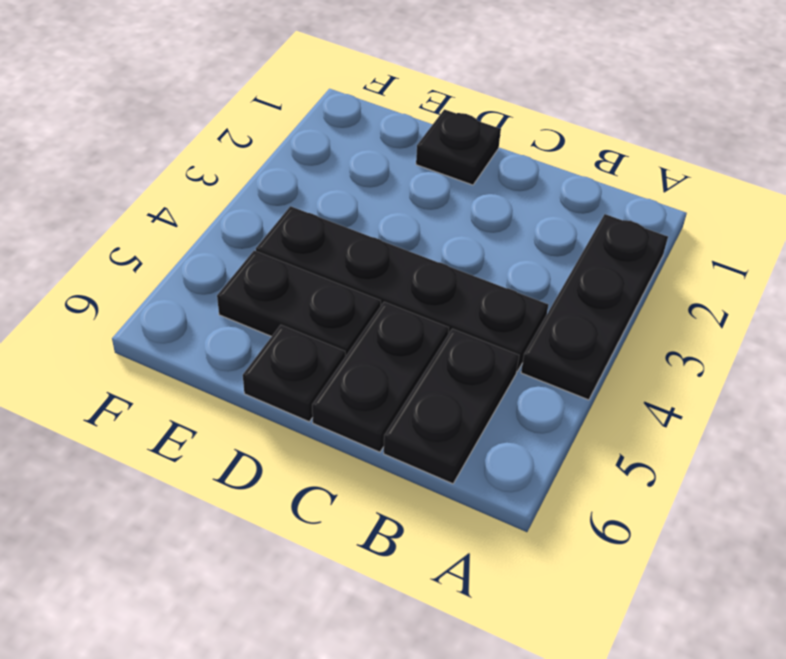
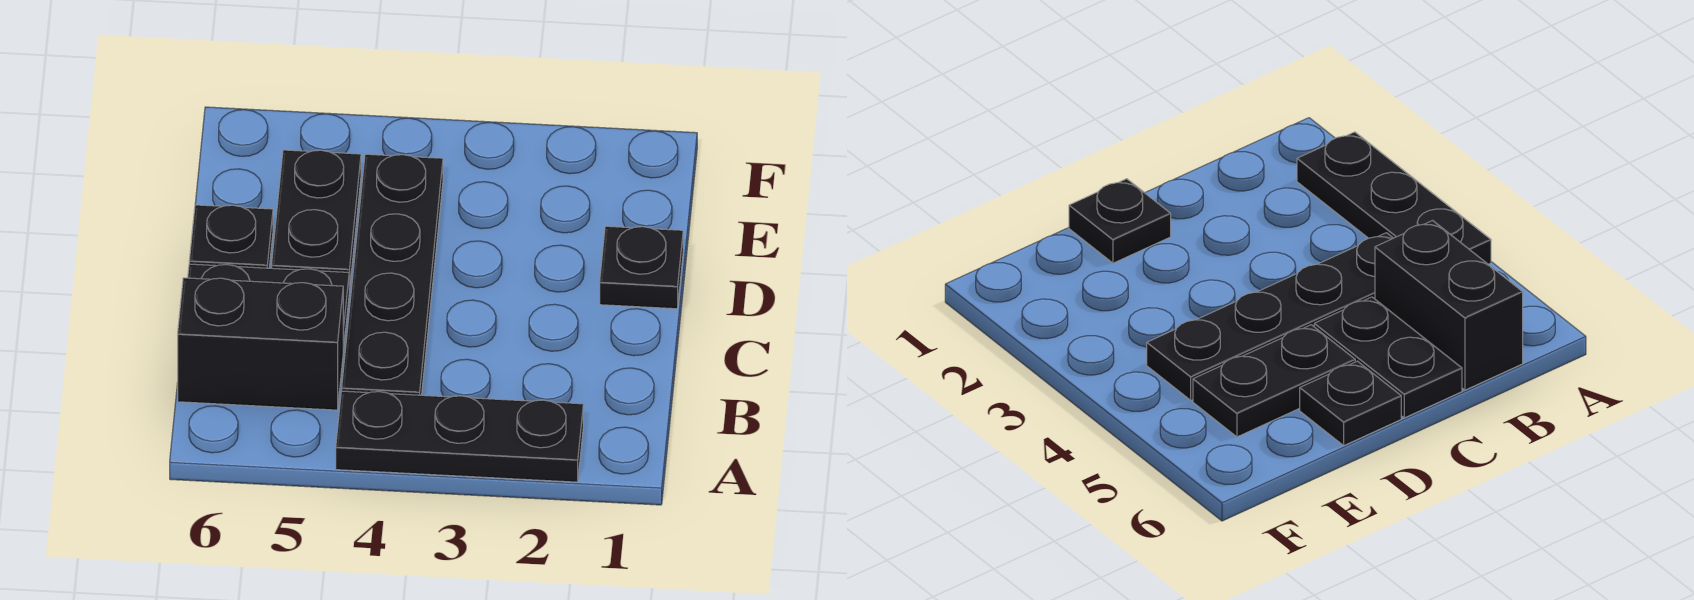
black plate B5:B6 level 1 -> black brick B5:B6 level 1

